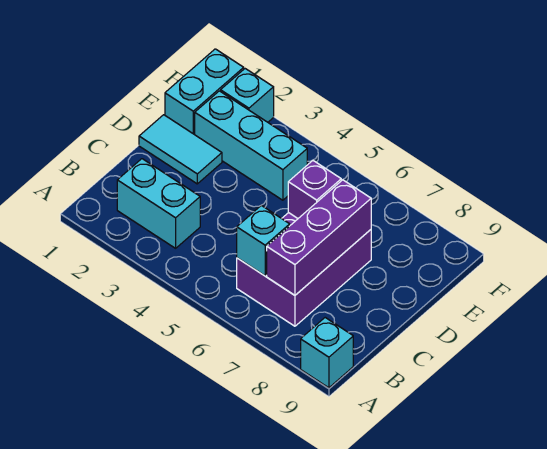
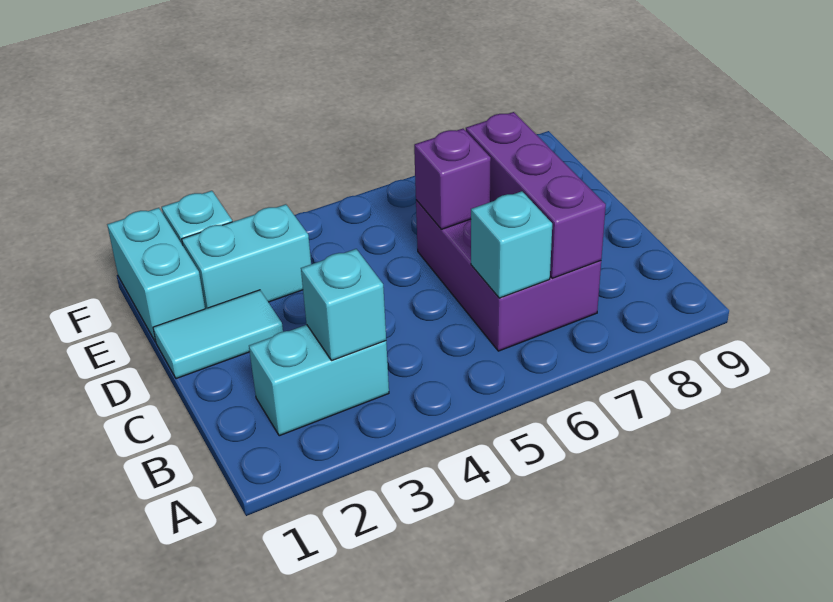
cyan brick A9 level 1 -> cyan brick B3 level 2
cyan brick E2:E4 level 1 -> cyan brick E2:E3 level 1

